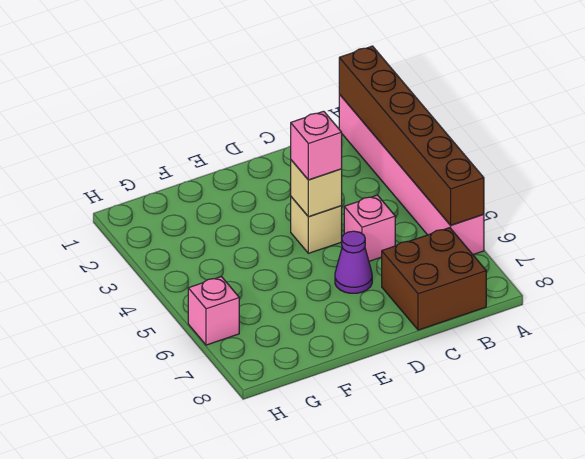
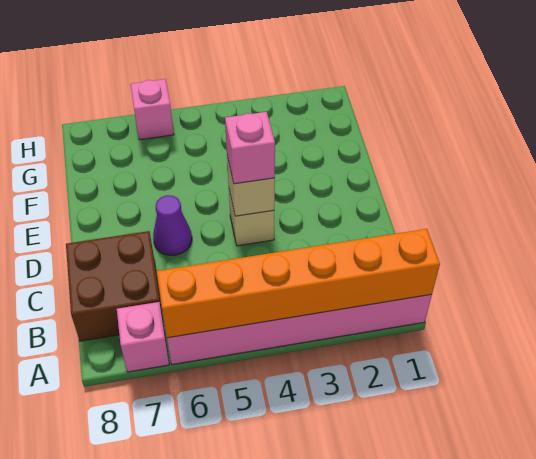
brown brick A1:A6 level 2 -> orange brick A1:A6 level 2
pink brick C5 level 1 -> pink brick A7 level 1

